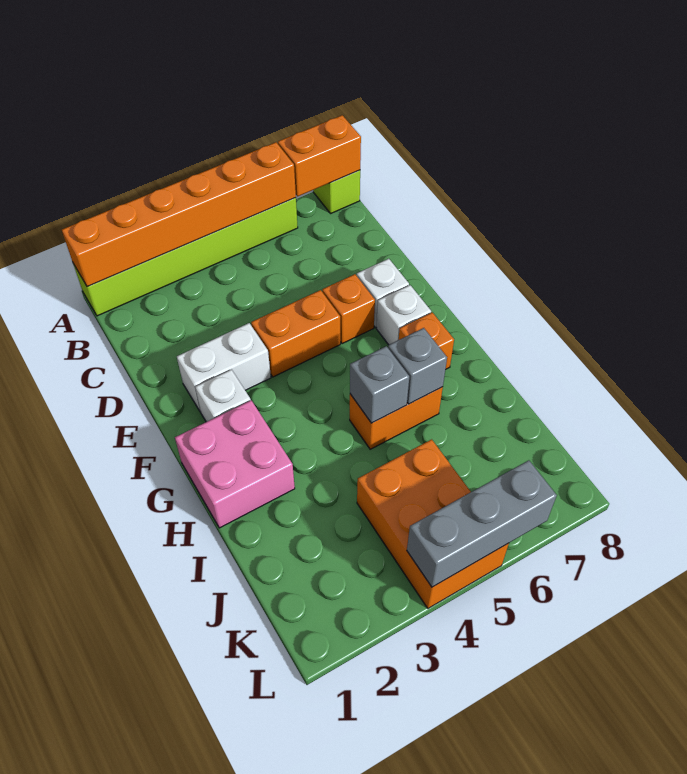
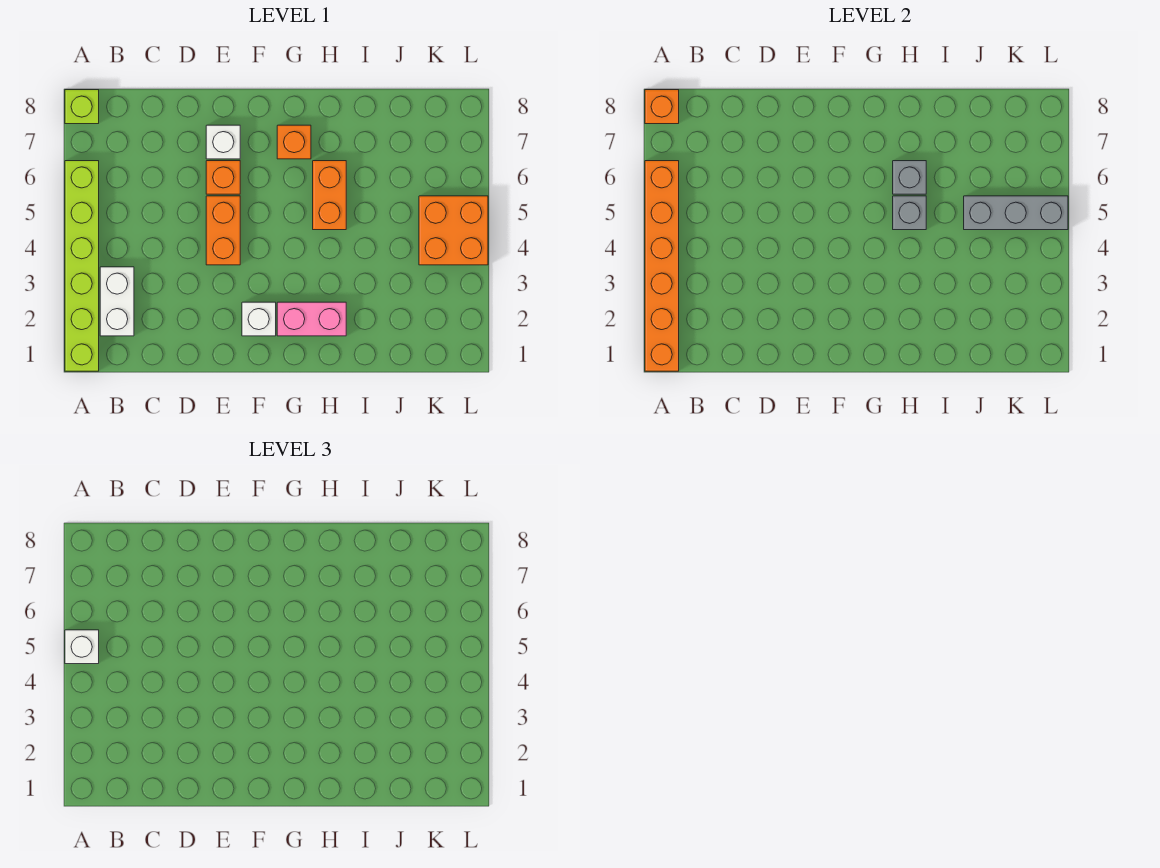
orange brick A7:A8 level 2 -> orange brick A8 level 2
white brick E2:E3 level 1 -> white brick B2:B3 level 1
white brick F7 level 1 -> white brick A5 level 3
pink brick G1:H2 level 1 -> pink brick G2:H2 level 1
orange brick J4:L5 level 1 -> orange brick K4:L5 level 1
grey brick L4:L6 level 2 -> grey brick J5:L5 level 2

